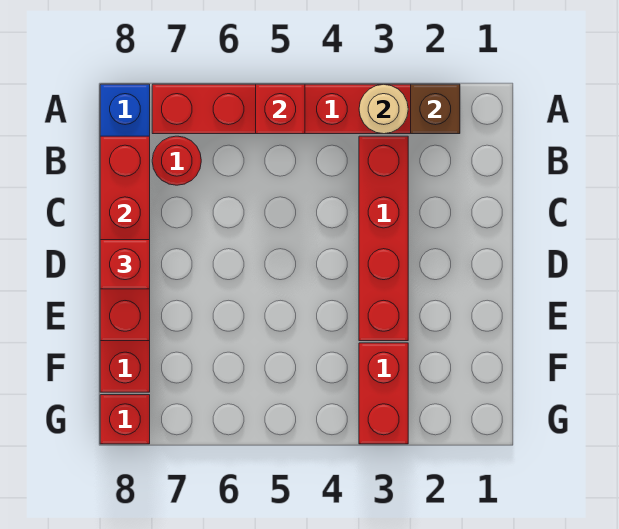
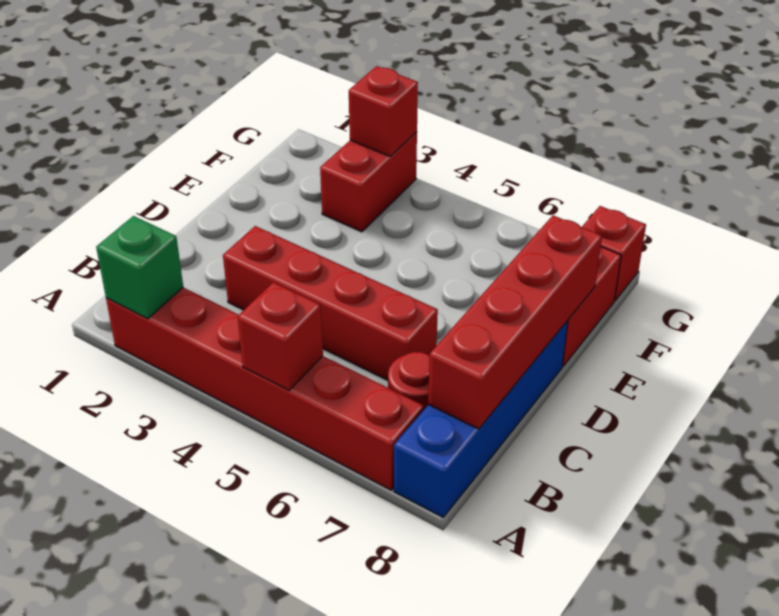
brown brick A2 level 2 -> green brick A2 level 2
tan round brick A3 level 2 -> none
red brick B3:E3 level 1 -> red brick C3:C6 level 1
red brick D8 level 3 -> red brick G3 level 2

